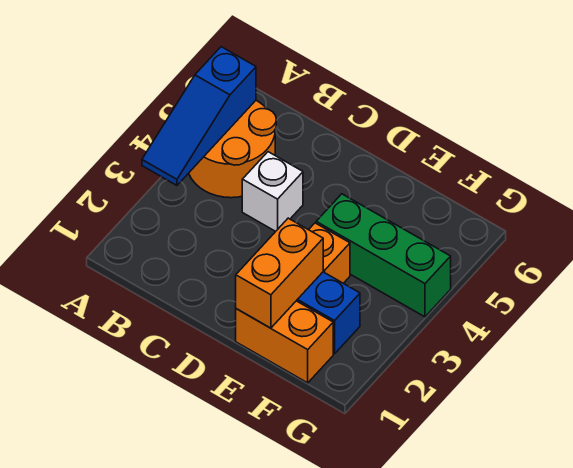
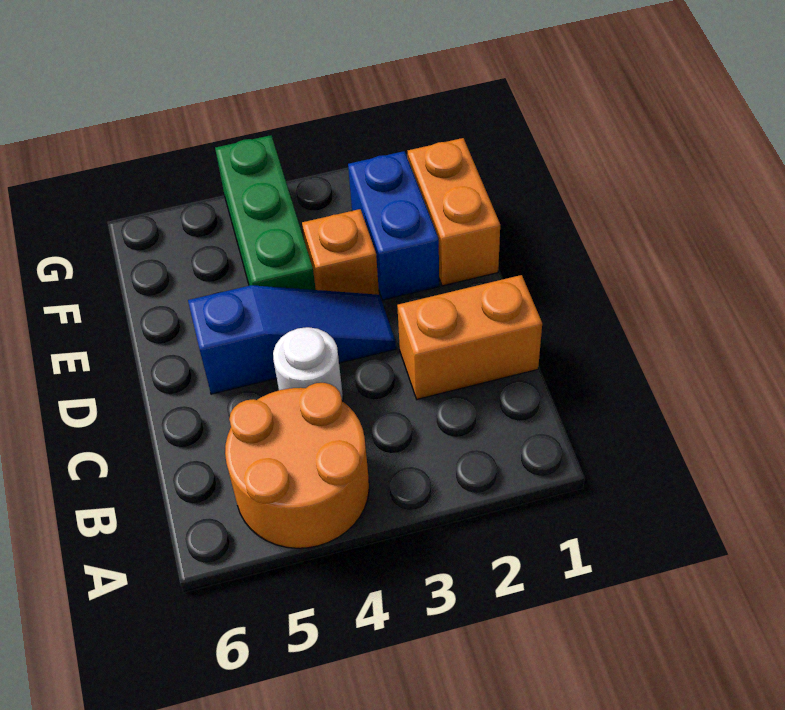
blue slope A3:A5 level 2 top 5 -> blue slope D3:D5 level 1 top 5
white brick C4 level 1 -> white round brick C4 level 1
orange brick E1:E2 level 2 -> orange brick C1:C2 level 1

